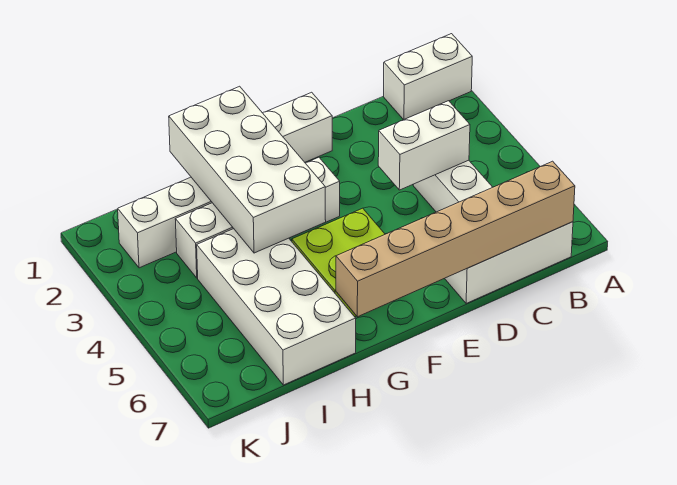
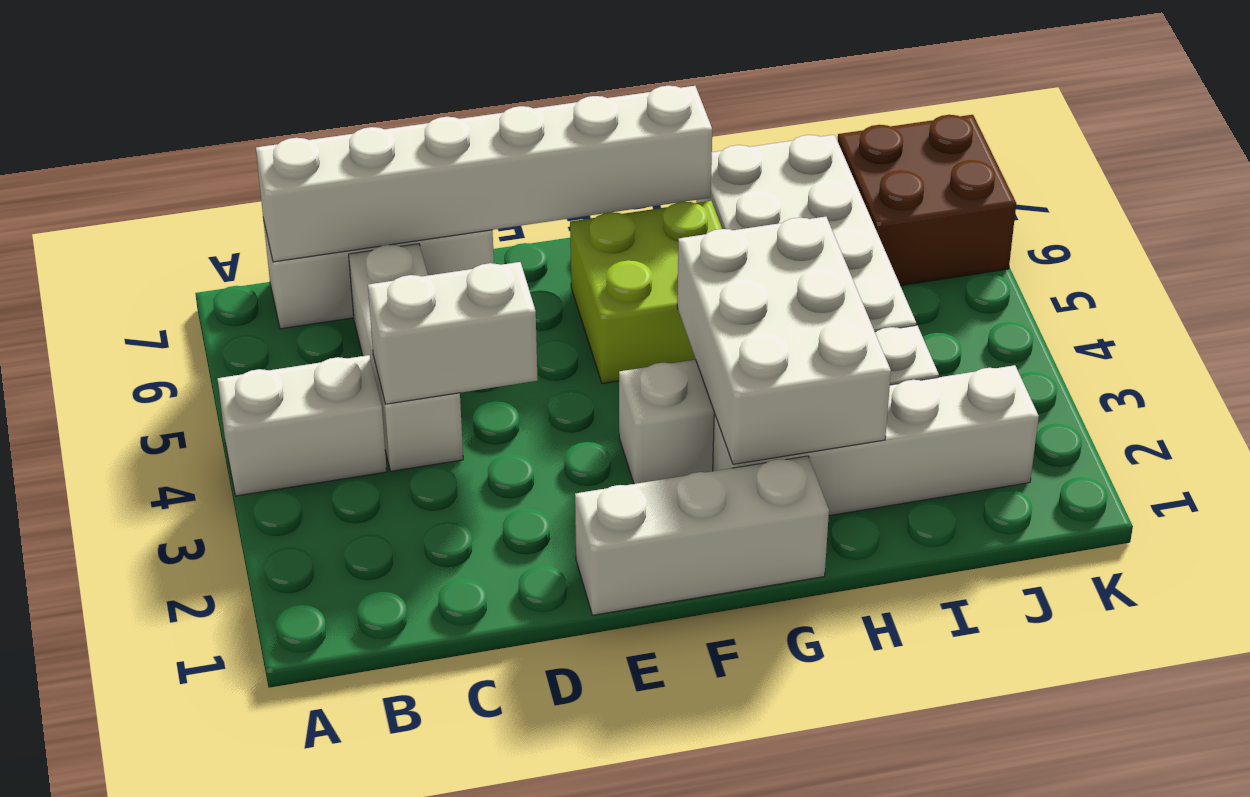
white brick A1:B1 level 1 -> white brick A4:B4 level 1
tan brick B7:G7 level 2 -> white brick B7:G7 level 2
white brick G1:H4 level 2 -> white brick G2:H4 level 2
none -> brown brick J6:K7 level 1

